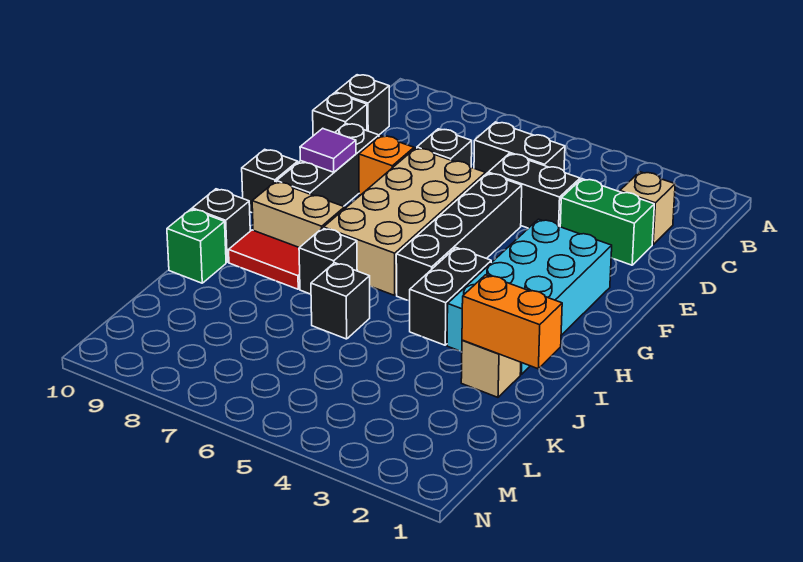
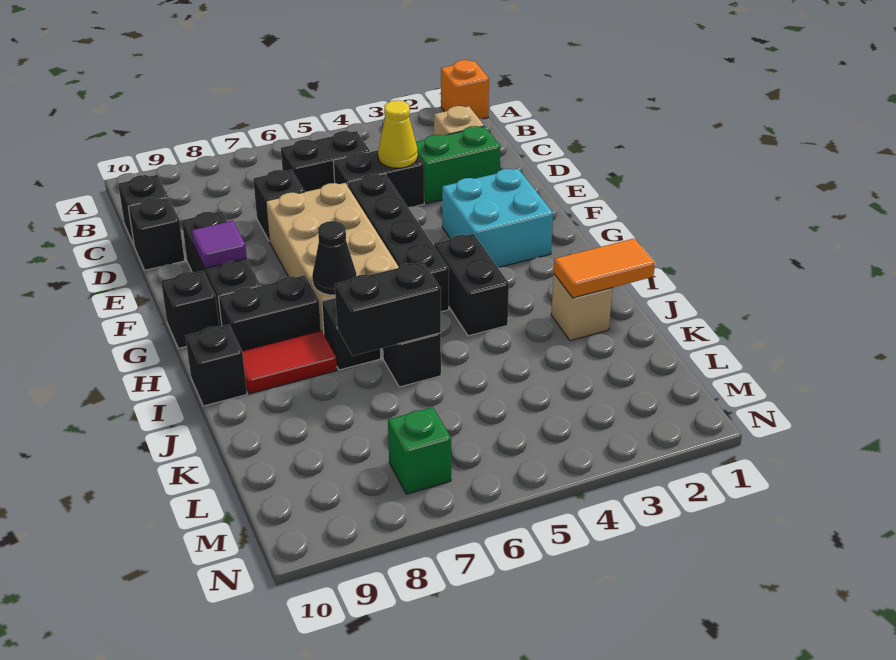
none -> yellow cone D4 level 2
orange brick E8 level 1 -> orange brick A1 level 1
cyan brick F2:I3 level 1 -> cyan brick F2:G3 level 1
none -> black cone H7 level 2
tan brick H8:H9 level 1 -> black brick H8:H9 level 1
orange brick J1:J2 level 2 -> orange tile J1:J2 level 2
none -> black brick J6:J7 level 2
green brick J10 level 1 -> green brick M7 level 1

